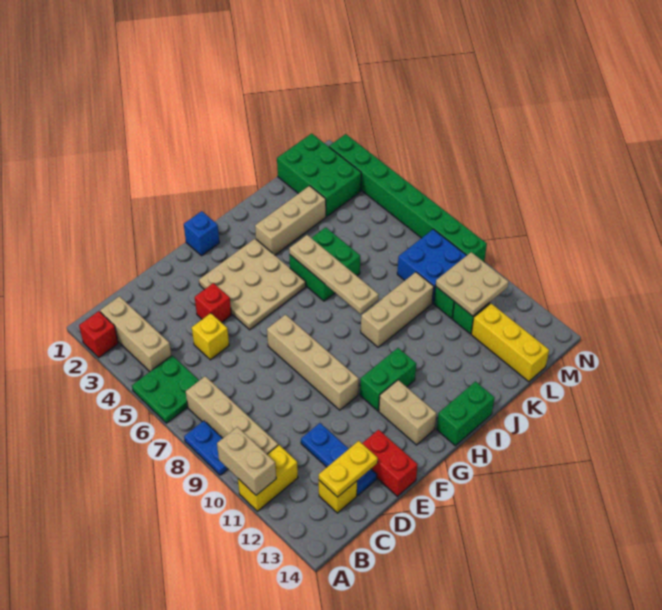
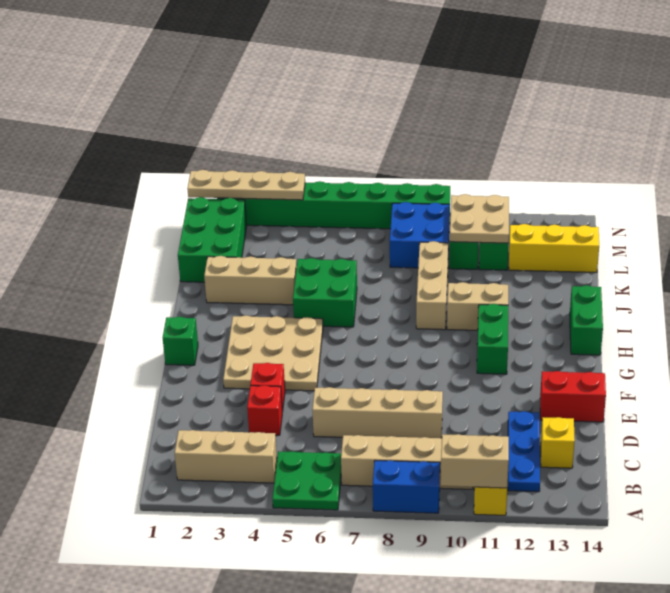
red brick A2 level 1 -> red brick D4 level 1
blue plate A8:A9 level 1 -> blue brick A8:A9 level 1
yellow plate C13:D13 level 2 -> none
yellow brick D5 level 1 -> none
blue plate D11:D13 level 1 -> blue plate B12:D12 level 1
tan brick F7:F10 level 1 -> tan brick D6:D9 level 1
blue brick G1 level 1 -> green brick G1 level 1
tan brick G12:G13 level 1 -> tan brick I10:I11 level 1
tan brick I3:K3 level 1 -> tan brick J2:J4 level 1
tan plate I5:I8 level 2 -> tan plate N1:N4 level 2
green brick L1:M3 level 1 -> green brick K1:M2 level 1

